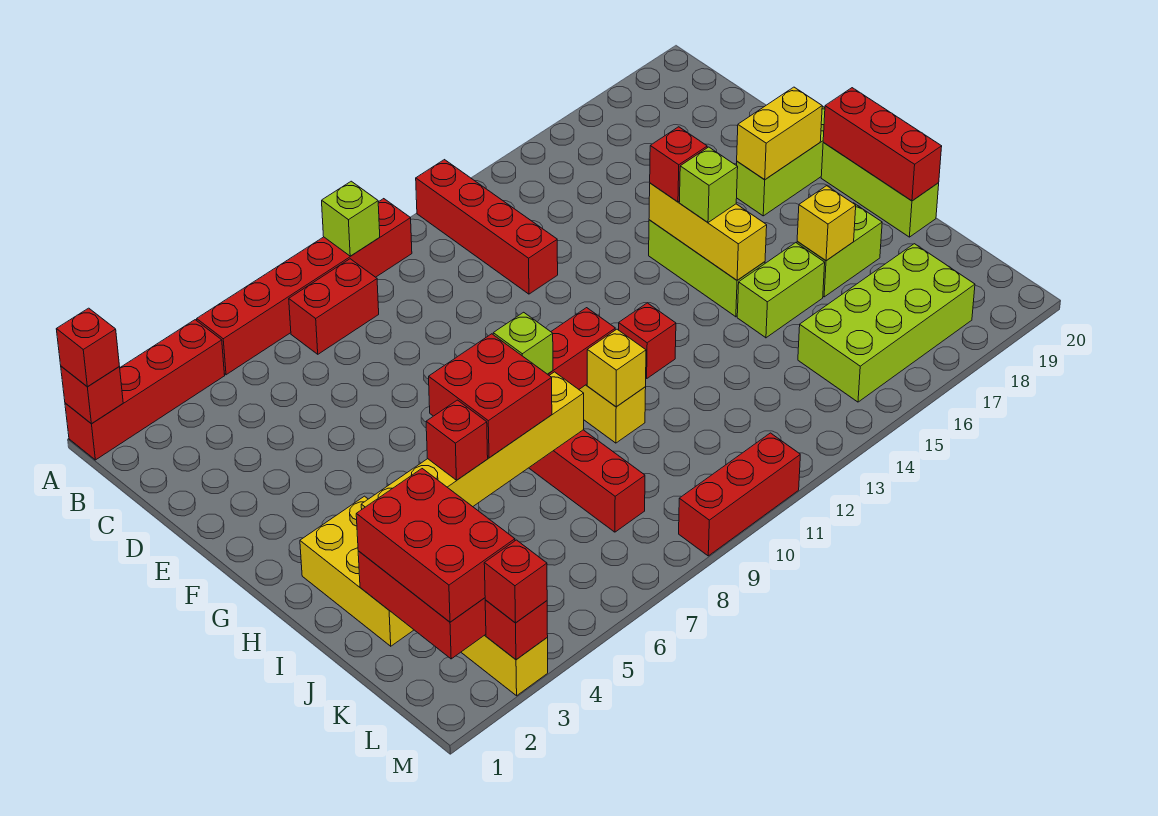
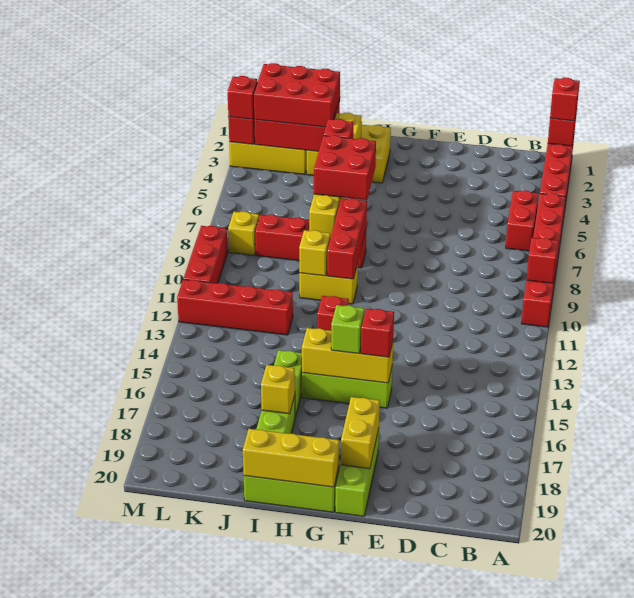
lime brick A9 level 2 -> red brick A9 level 2
red brick A12:D12 level 1 -> red brick J12:M12 level 1
red brick B7:B8 level 1 -> red brick B5:B6 level 1
red brick G20:I20 level 2 -> yellow brick G20:I20 level 2
lime brick H8 level 3 -> none
lime brick K15:L18 level 1 -> none
none -> yellow brick L8 level 1

